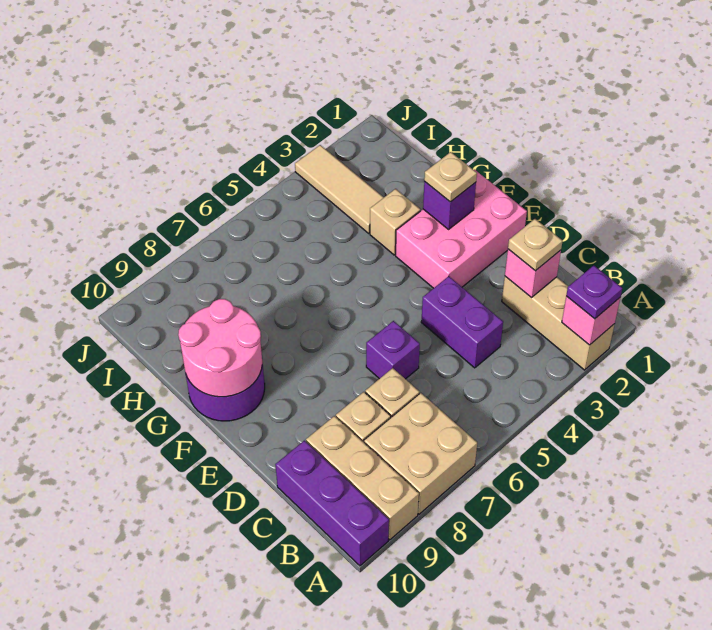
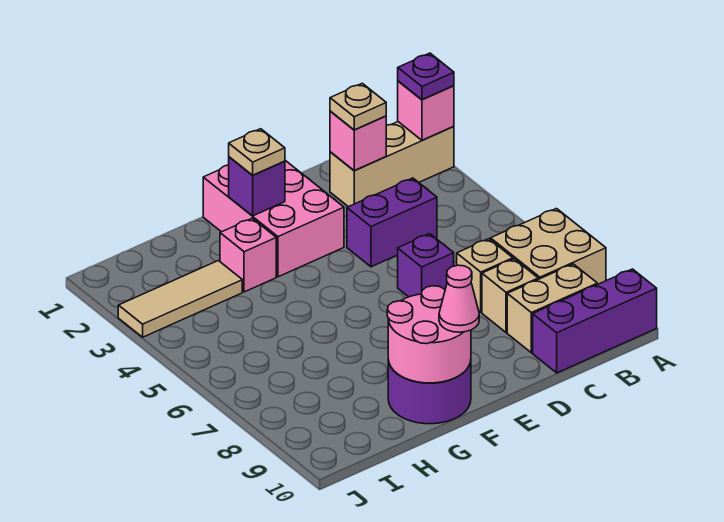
tan brick A9:C9 level 1 -> tan brick B9:C9 level 1
none -> pink cone F10 level 3
tan brick G3 level 1 -> pink brick G3 level 1

